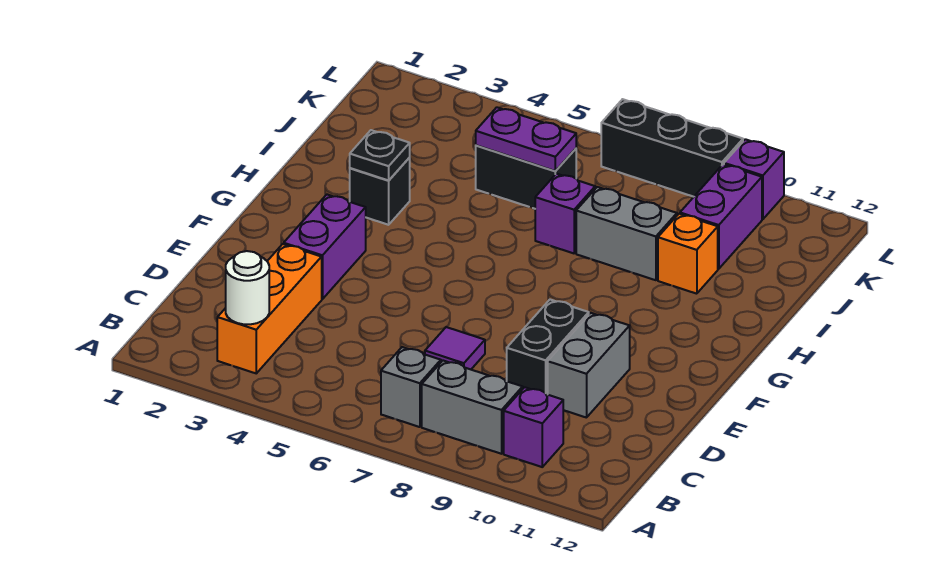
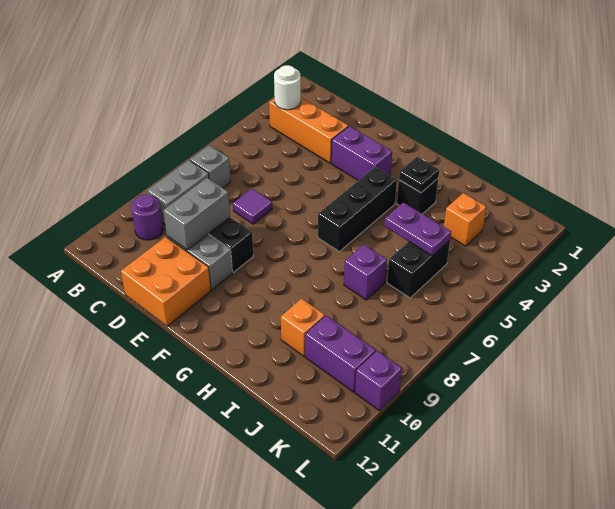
purple brick B10 level 1 -> purple round brick B10 level 1
none -> orange brick D11:E12 level 1
grey brick I8:I9 level 1 -> grey brick D9:D10 level 2
none -> orange brick J3 level 1
purple plate J5:J6 level 2 -> purple plate I5:J5 level 2
black brick L7:L9 level 1 -> black brick G4:G6 level 1

